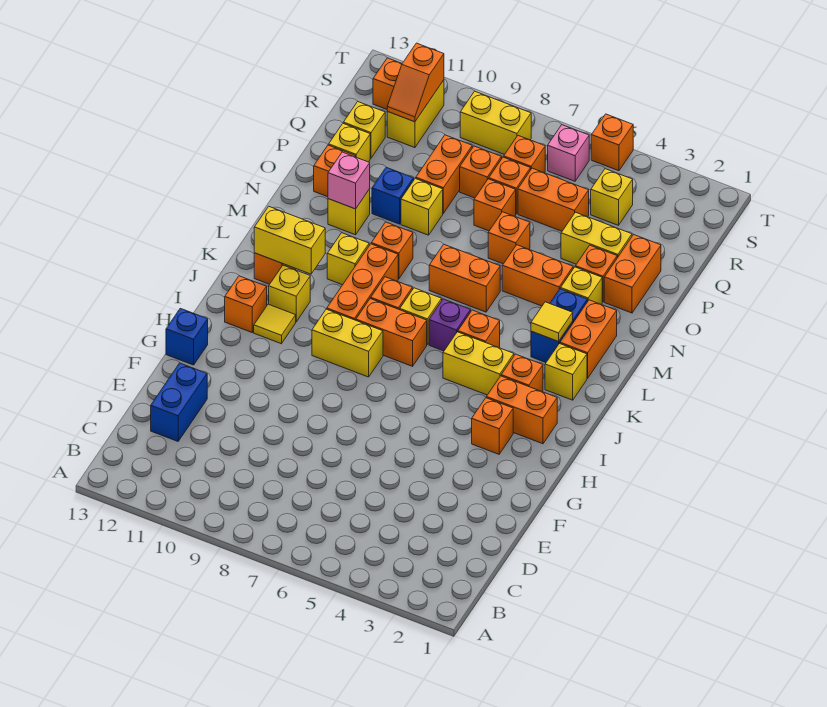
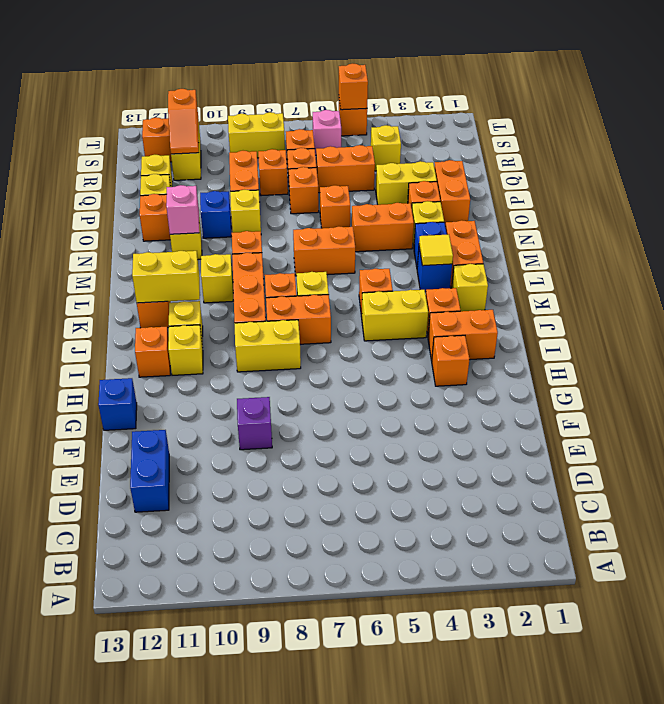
yellow tile I11 level 1 -> yellow brick I11 level 1
purple brick K6 level 1 -> purple brick F9 level 1
none -> orange brick T5 level 2

